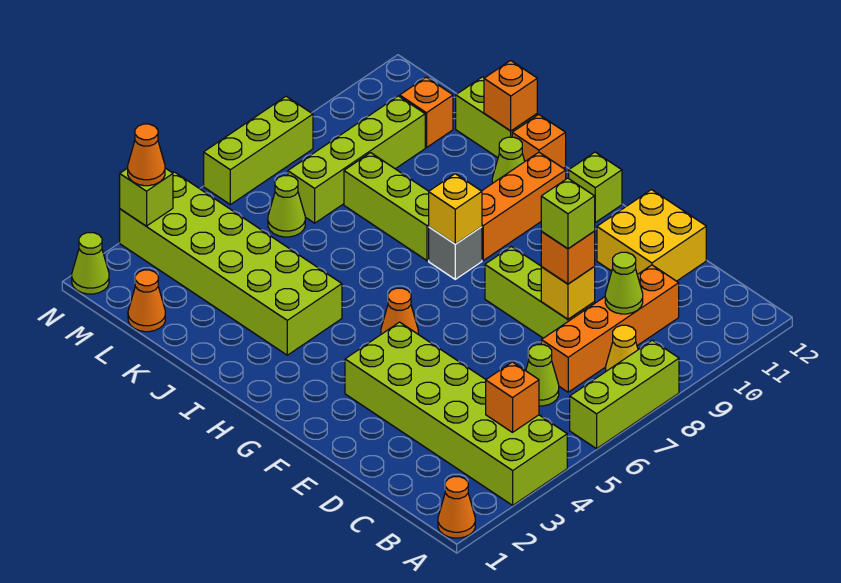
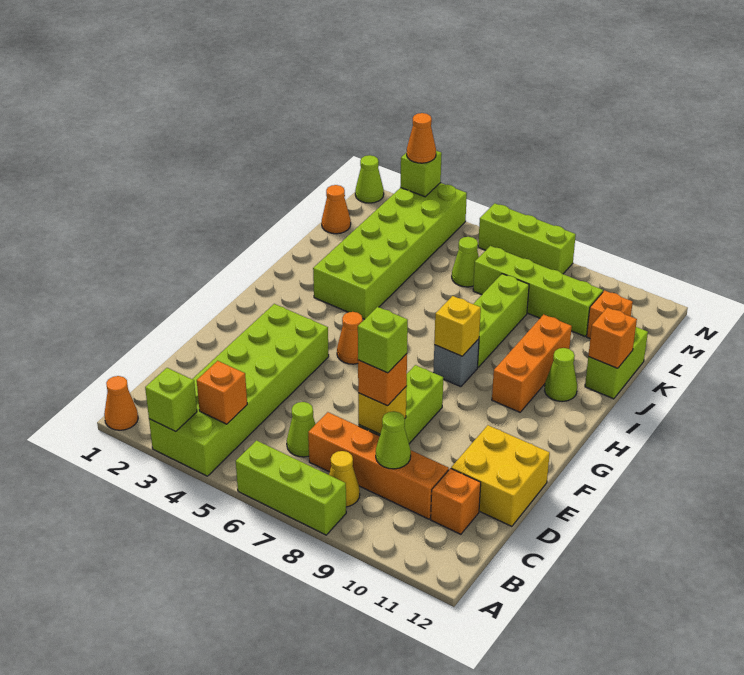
lime brick G12 level 1 -> lime brick A3 level 2
orange brick H9:H11 level 1 -> orange brick H10:J10 level 1
orange brick I12 level 1 -> orange brick C11 level 1

